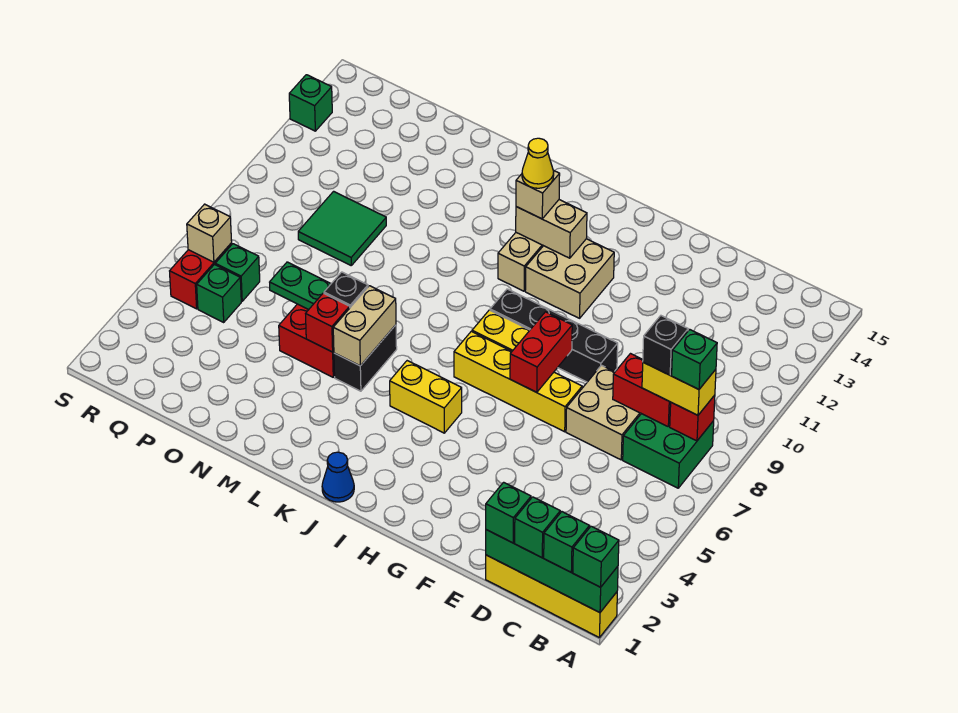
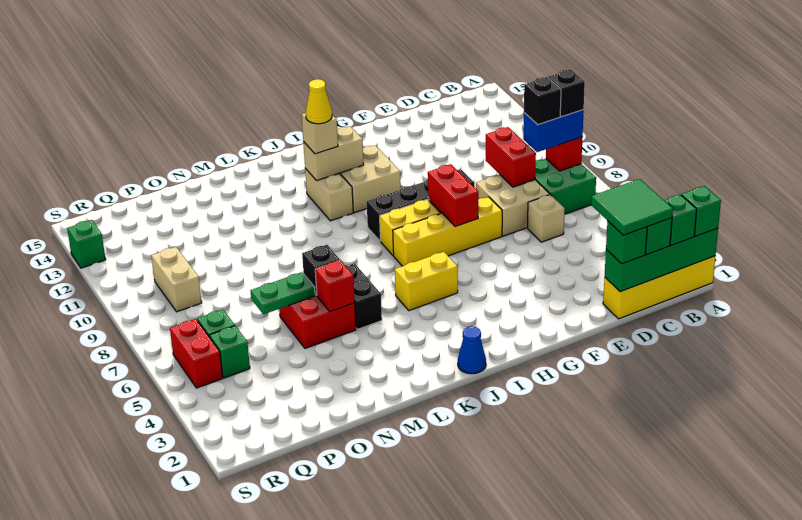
yellow brick B8:C8 level 3 -> blue brick B8:C8 level 3
green brick B8 level 4 -> black brick B8 level 4
red brick C8:D8 level 2 -> red brick D8:D9 level 2
tan brick L5:L6 level 2 -> tan brick Q9:Q10 level 1
green tile O9:P10 level 1 -> green tile C1:D2 level 4
tan brick R6 level 2 -> tan brick D6 level 1

